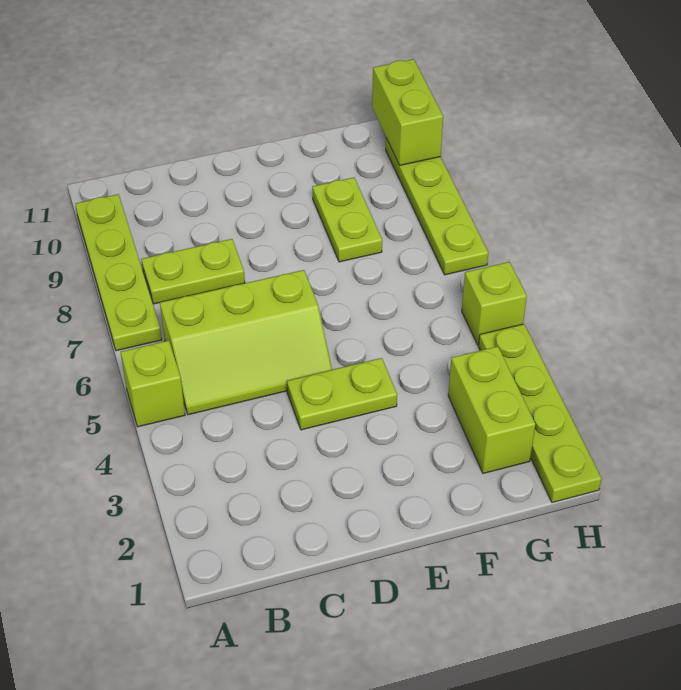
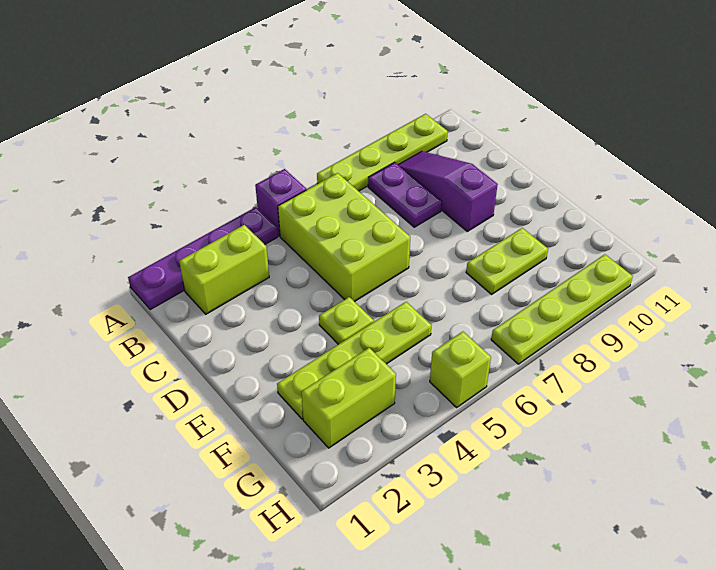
none -> purple plate A1:A4 level 1
lime brick A5 level 1 -> purple brick A5 level 1
lime slope B5:D6 level 1 top 6 -> lime brick B5:D6 level 1
lime plate B8:C8 level 1 -> purple plate B8:C8 level 1
none -> purple slope B9:D9 level 1 top D
lime plate D4:E4 level 1 -> lime plate E4 level 1
lime plate H1:H4 level 1 -> lime plate F2:F5 level 1
lime brick H10:H11 level 2 -> lime brick B2:B3 level 1

